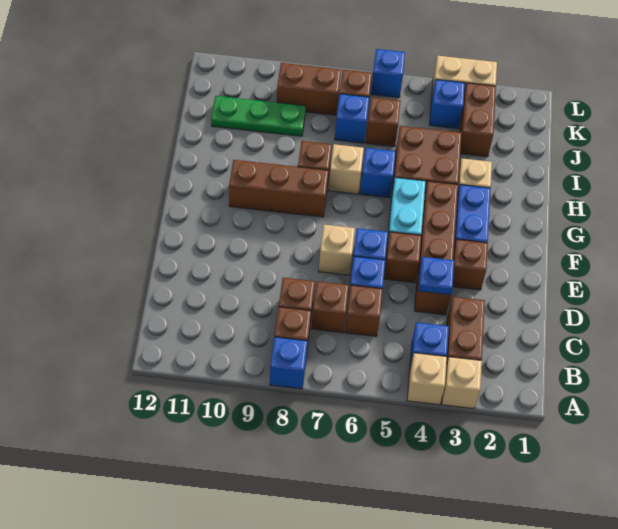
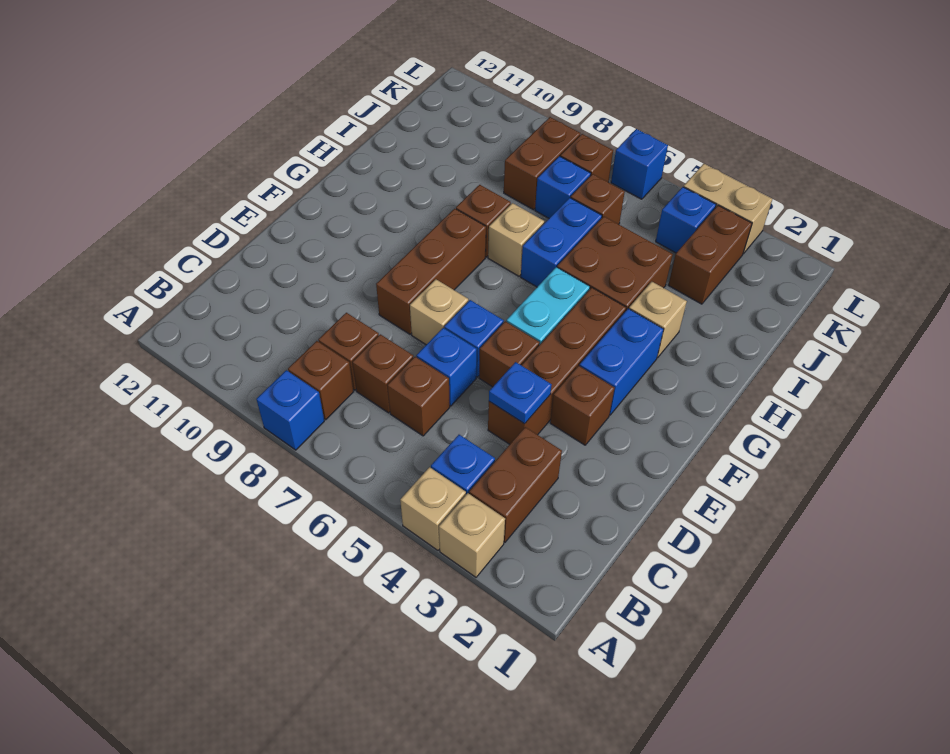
brown brick G8:G10 level 1 -> brown brick E8:G8 level 1
blue brick H6 level 1 -> blue brick H6:I6 level 1
green plate J9:J11 level 1 -> none
brown brick K8:K9 level 1 -> brown brick J8:K8 level 1

